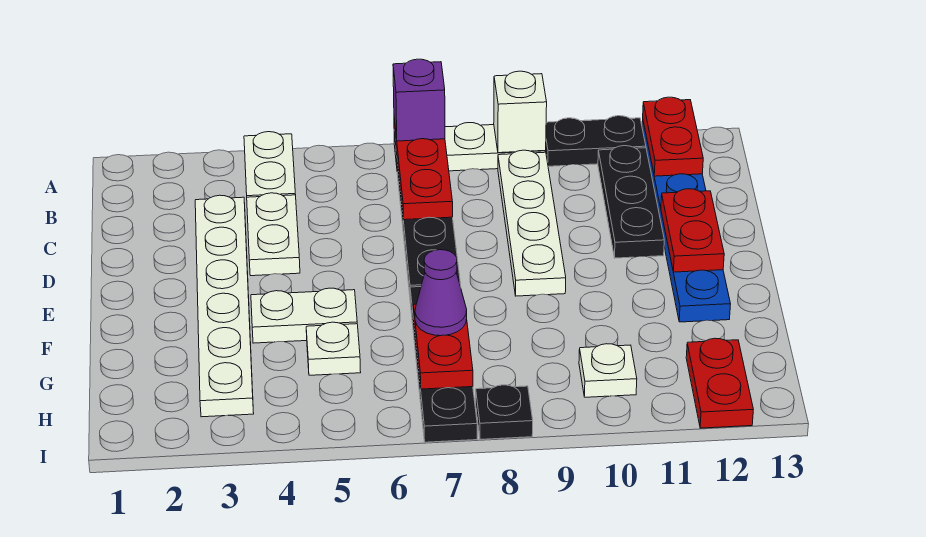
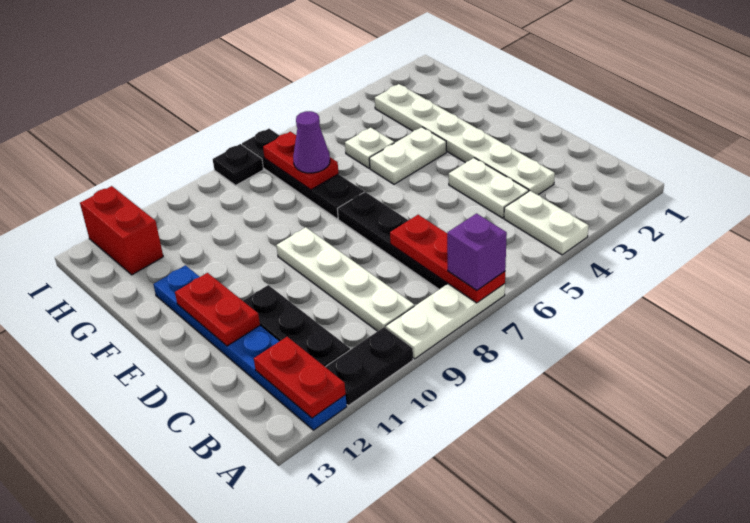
white brick A9 level 2 -> none
white plate H10 level 1 -> none
red plate H12:I12 level 1 -> red brick H12:I12 level 1

